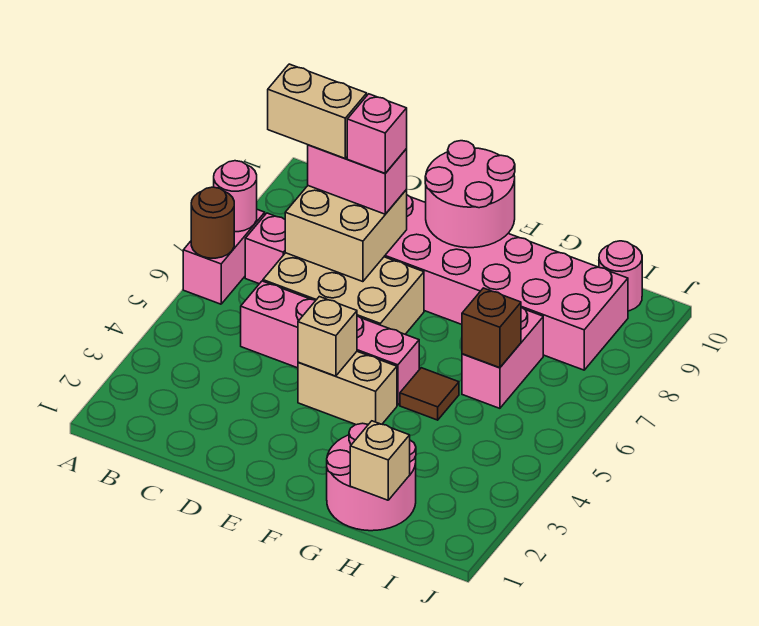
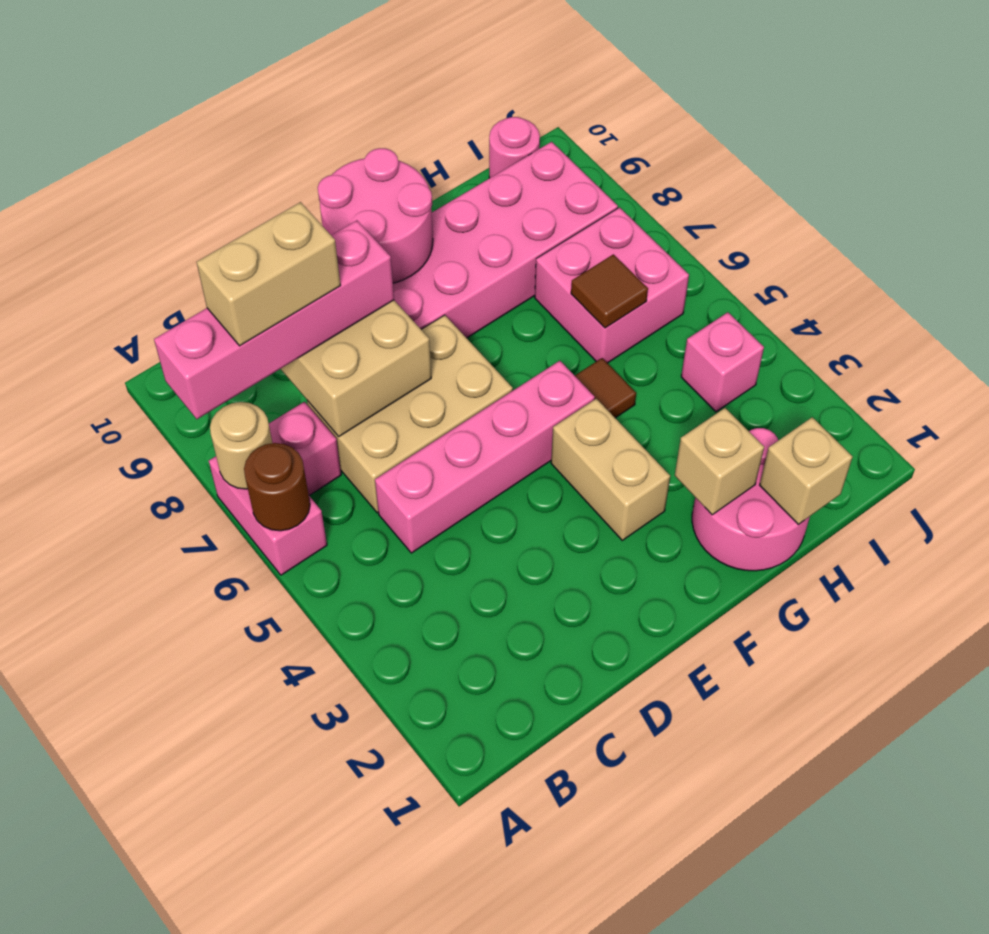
pink round brick A7 level 2 -> tan round brick A7 level 2
pink brick C8:D8 level 3 -> pink brick A8:D8 level 3
pink brick D8 level 4 -> pink brick I4 level 1
tan brick E4:F4 level 1 -> tan brick F3:F4 level 1
tan brick E4 level 2 -> tan brick G2 level 2
pink brick H6:H7 level 1 -> pink brick H6:I7 level 1
brown brick H6 level 2 -> brown tile H6 level 2

